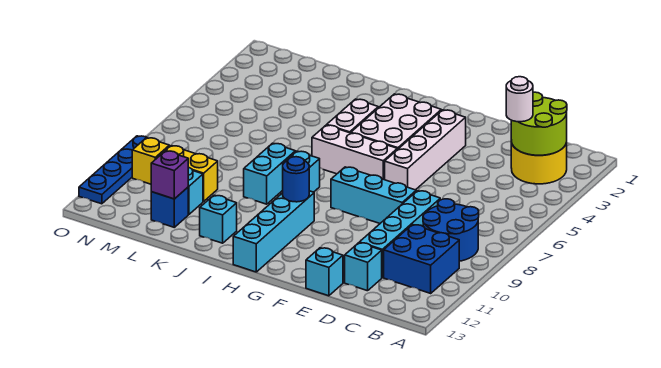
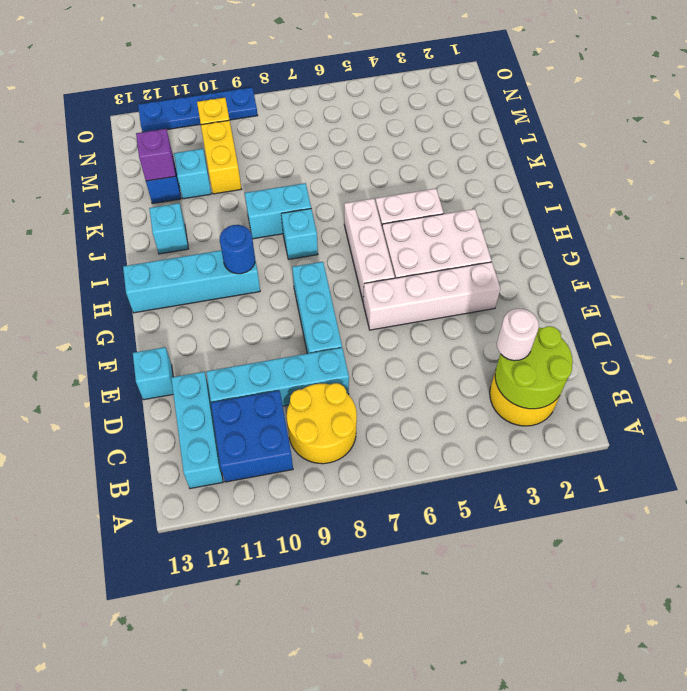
blue round brick B8:C9 level 1 -> yellow round brick B8:C9 level 1
cyan brick D12 level 1 -> cyan brick B12:D12 level 1

